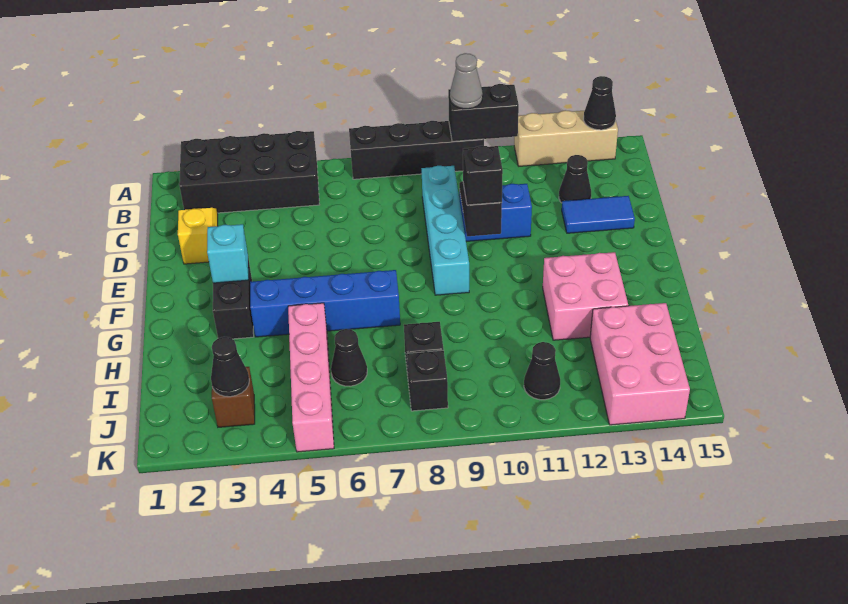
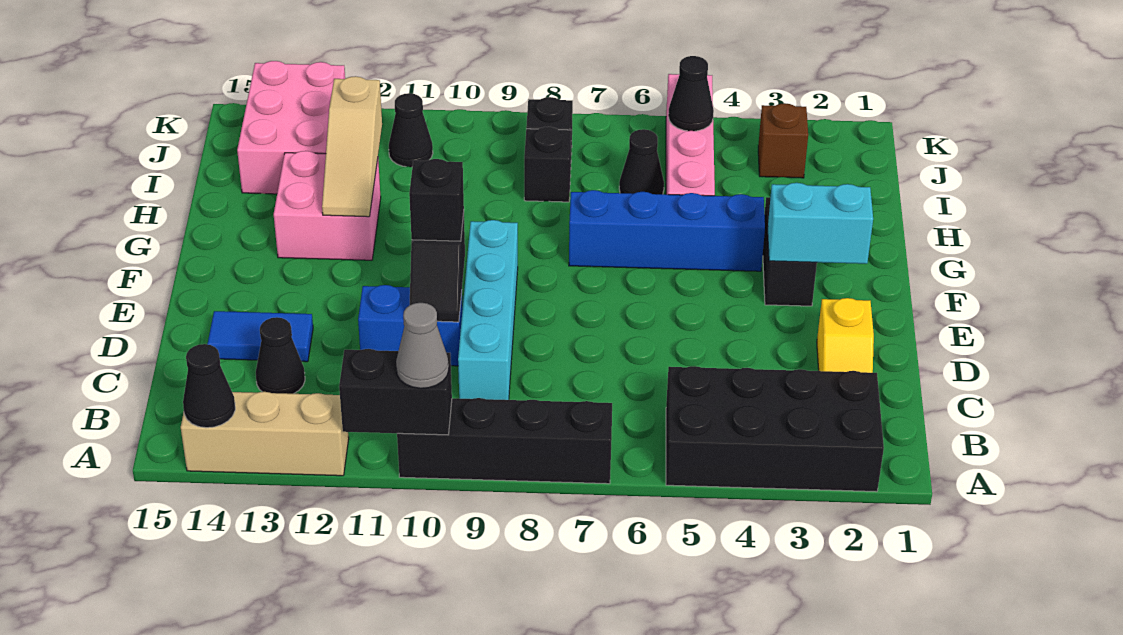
cyan brick F3 level 2 -> cyan brick F2:F3 level 2
none -> tan slope G12:I12 level 2 top I
black cone J3 level 2 -> black cone J5 level 2

